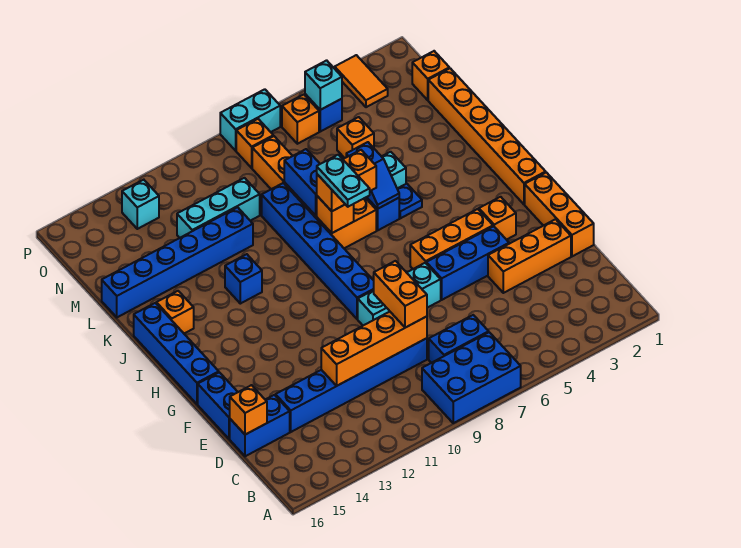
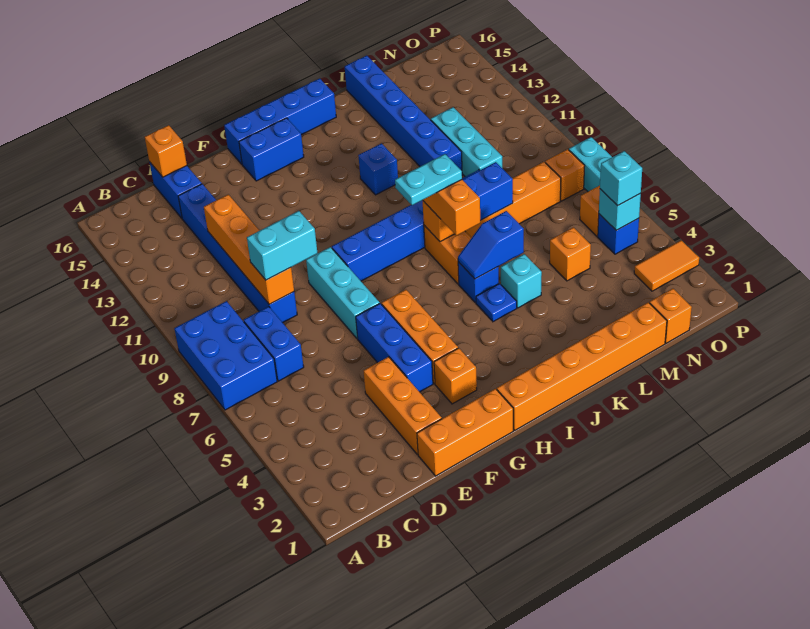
orange brick D9:E9 level 3 -> cyan brick D9:E9 level 3
blue brick E16:F16 level 1 -> blue brick G15:H15 level 1
orange brick J15 level 1 -> none
cyan brick O13 level 1 -> cyan brick O5 level 3

